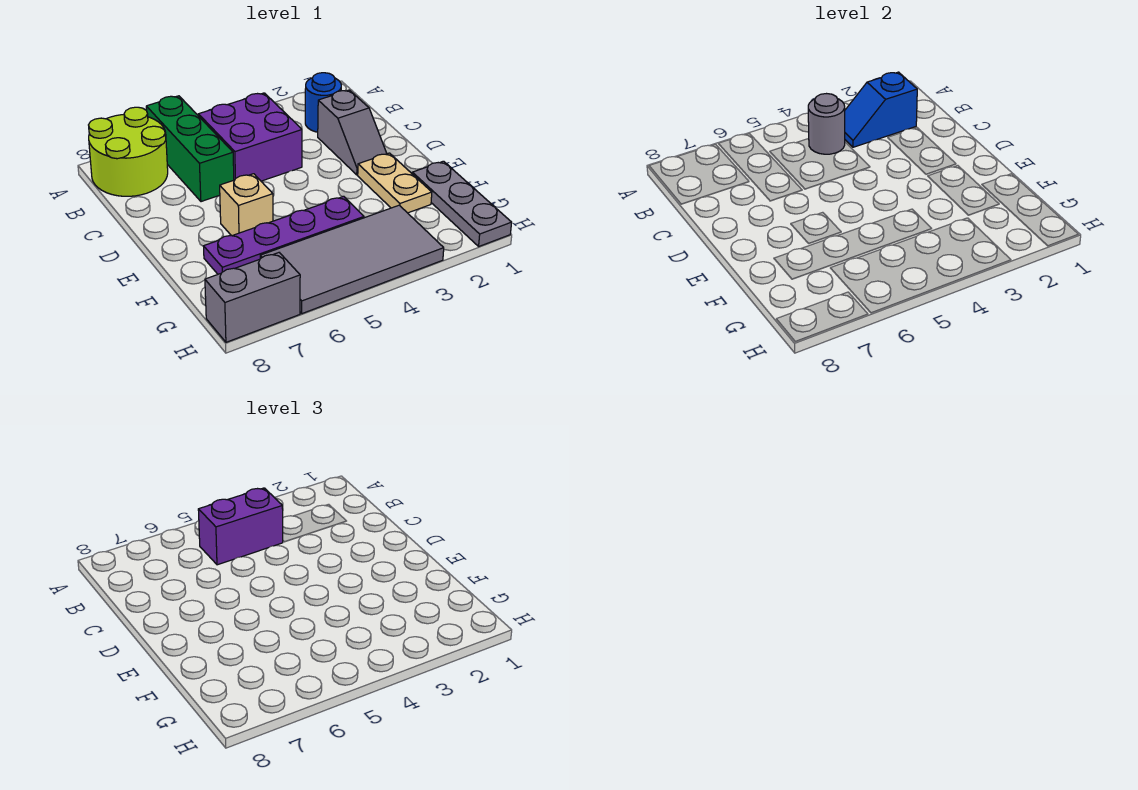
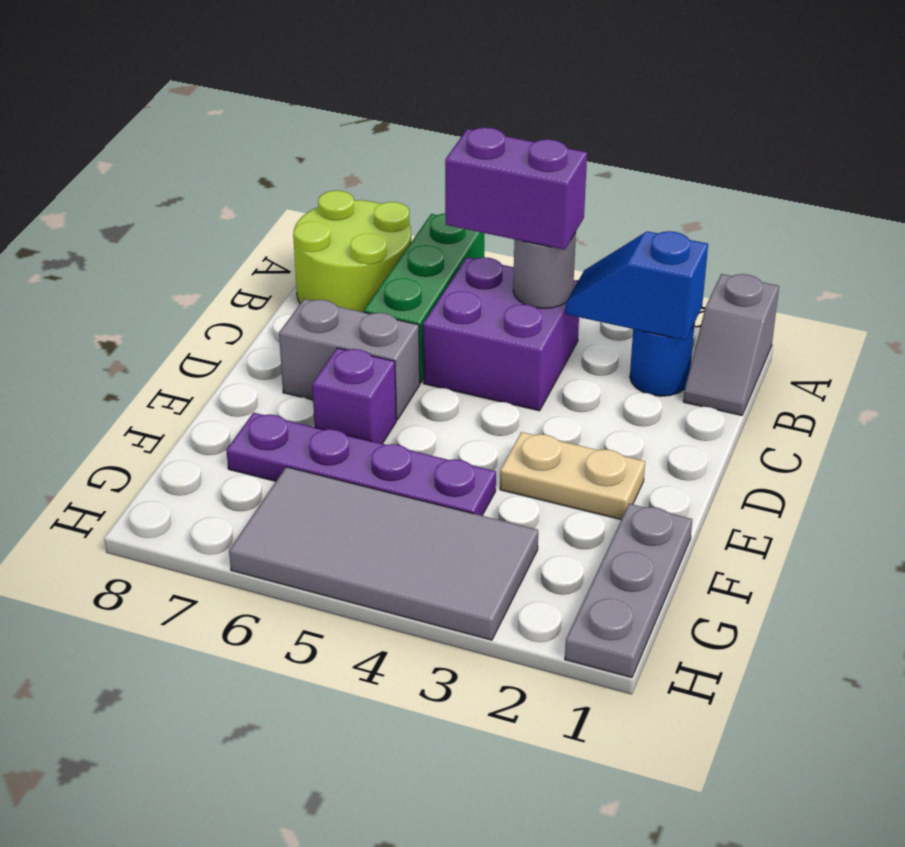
grey slope C2:D2 level 1 top C -> grey slope A1:B1 level 1 top A
tan plate E2:F2 level 1 -> tan plate E2:E3 level 1
tan brick E6 level 1 -> purple brick E6 level 1
grey brick H7:H8 level 1 -> grey brick D6:D7 level 1

